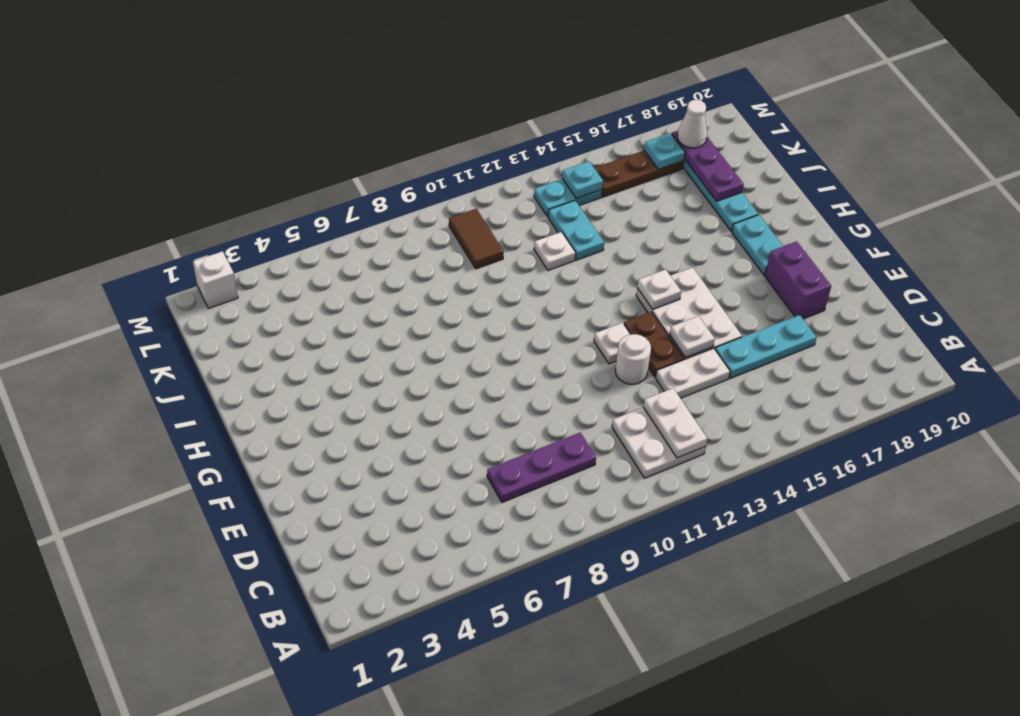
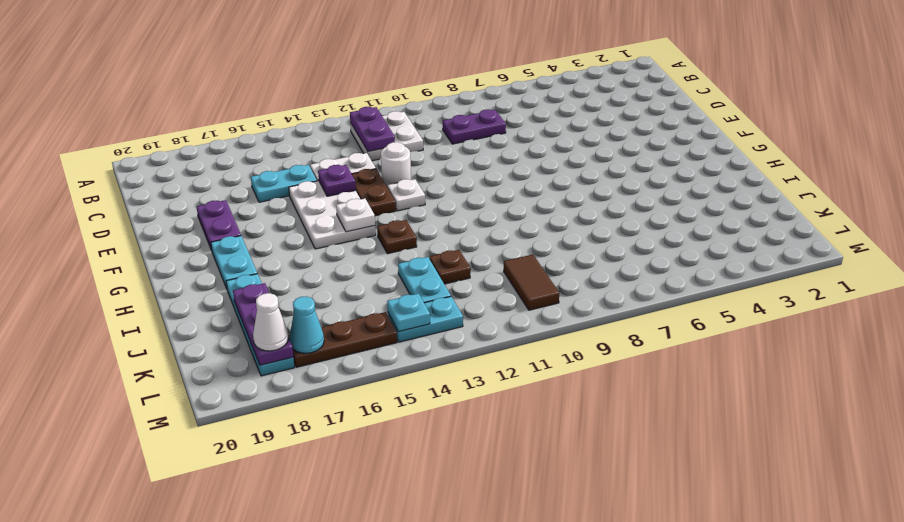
white plate B12:C12 level 2 -> purple plate B12:C12 level 2
purple plate C7:C9 level 1 -> purple plate C8:C9 level 1
cyan plate D15:D17 level 1 -> cyan plate D15:D16 level 1
white plate E14 level 2 -> purple plate E14 level 2
purple brick E18:F18 level 1 -> purple plate E18:F18 level 1
none -> brown plate H13 level 1
white plate J12 level 1 -> brown plate J12 level 1
cyan plate L17 level 2 -> cyan cone L17 level 2
white brick M2 level 1 -> none

